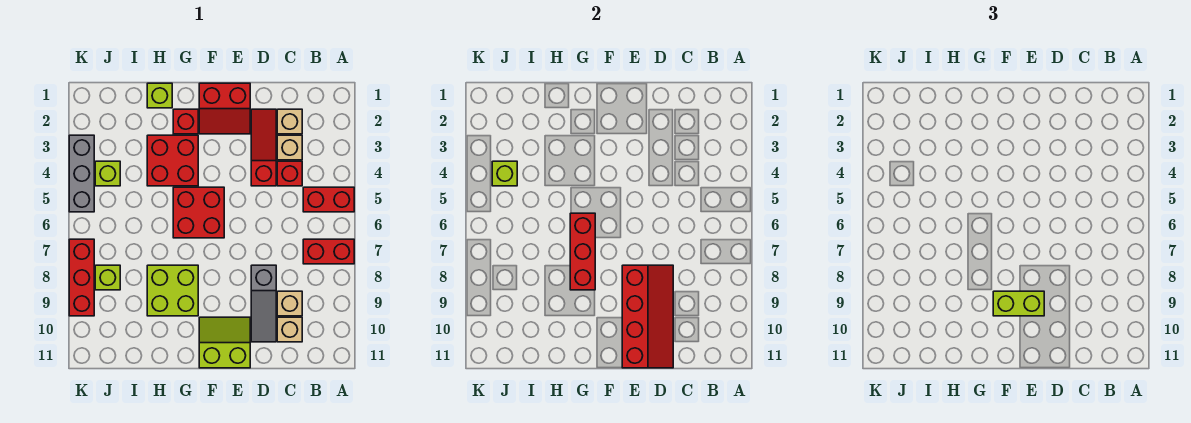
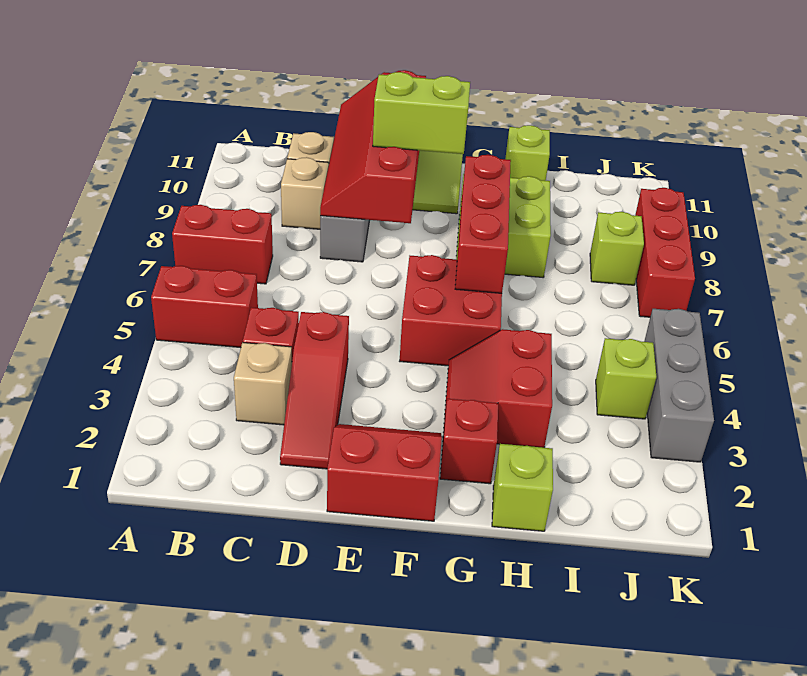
tan brick C2 level 1 -> none
red brick G3:H4 level 1 -> red slope G3:H4 level 1 top H
lime brick J4 level 2 -> lime brick H11 level 1

